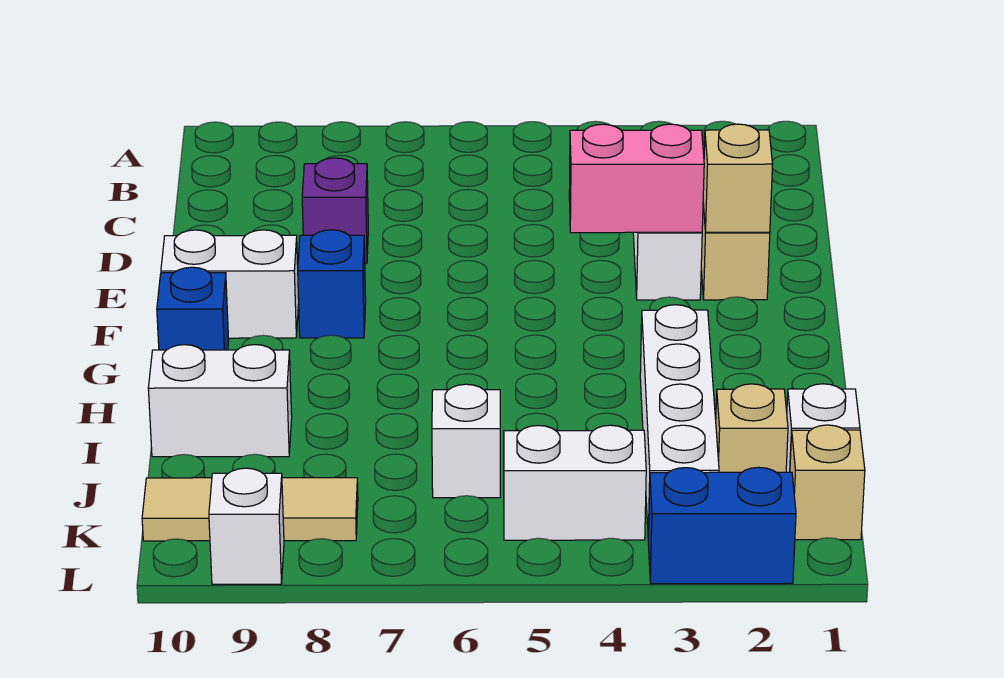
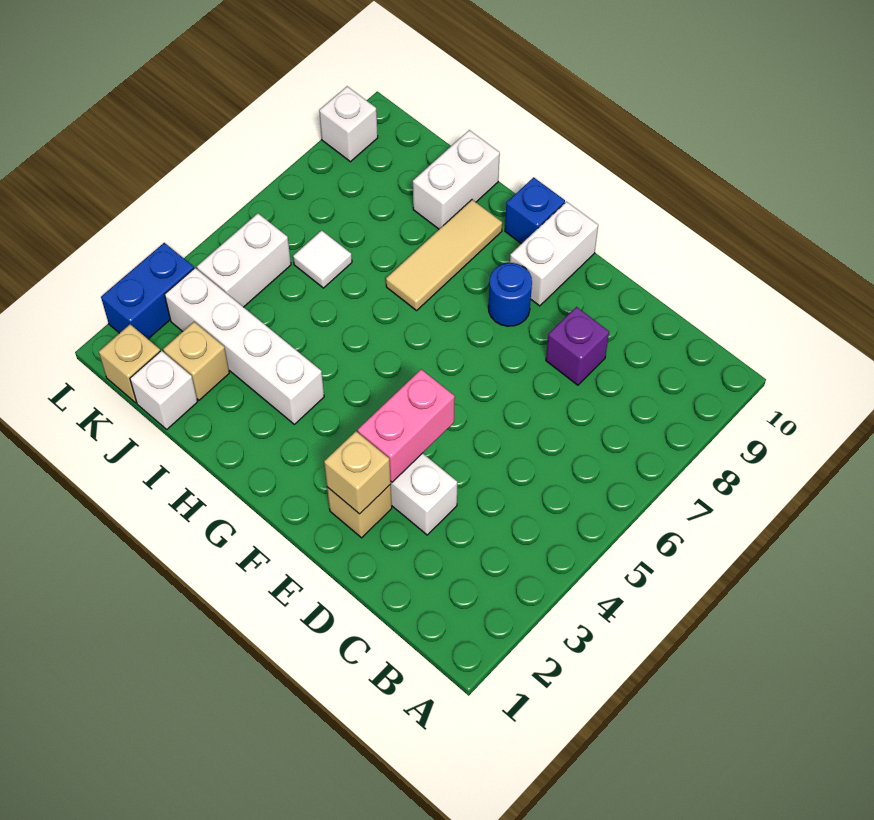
blue brick F8 level 1 -> blue round brick F8 level 1
white brick J6 level 1 -> white tile J6 level 1
tan tile K8:K10 level 1 -> tan tile H7:H9 level 1

